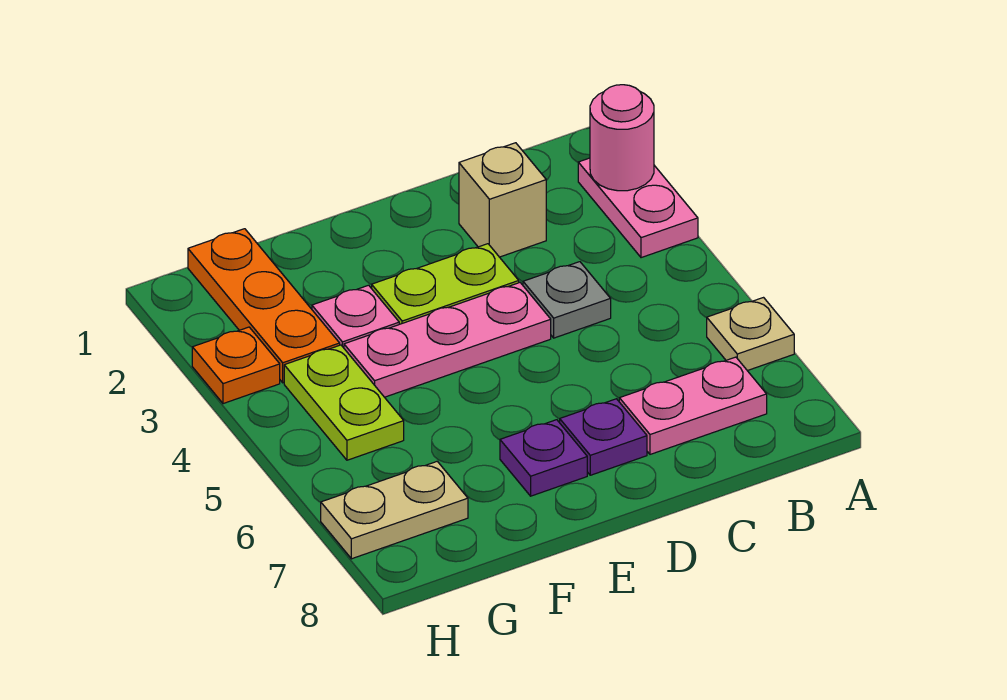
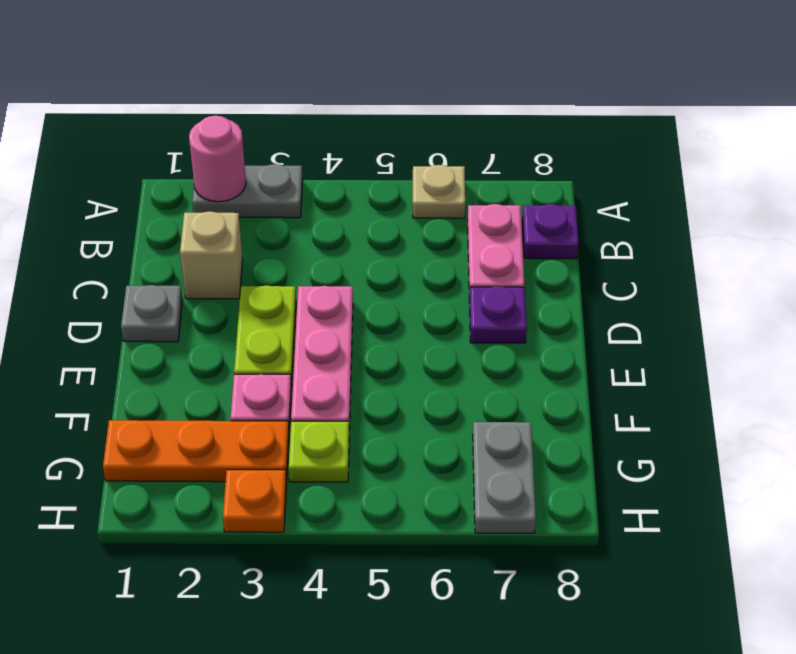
pink plate A2:A3 level 1 -> grey plate A2:A3 level 1
grey plate C4 level 1 -> grey plate D1 level 1
purple plate E7 level 1 -> purple plate B8 level 1
lime plate G4:G5 level 1 -> lime plate G4 level 1
tan plate G7:H7 level 1 -> grey plate G7:H7 level 1

